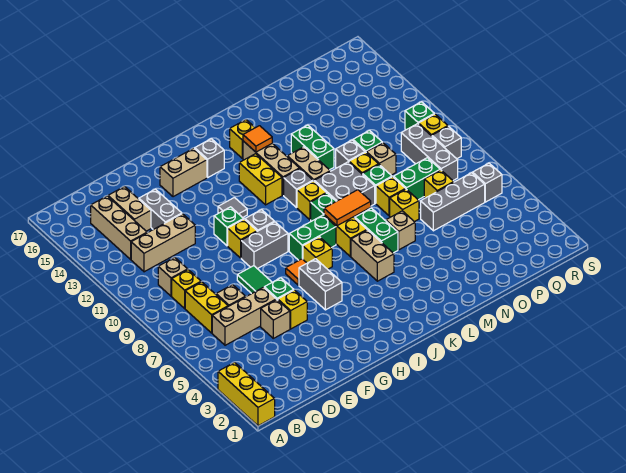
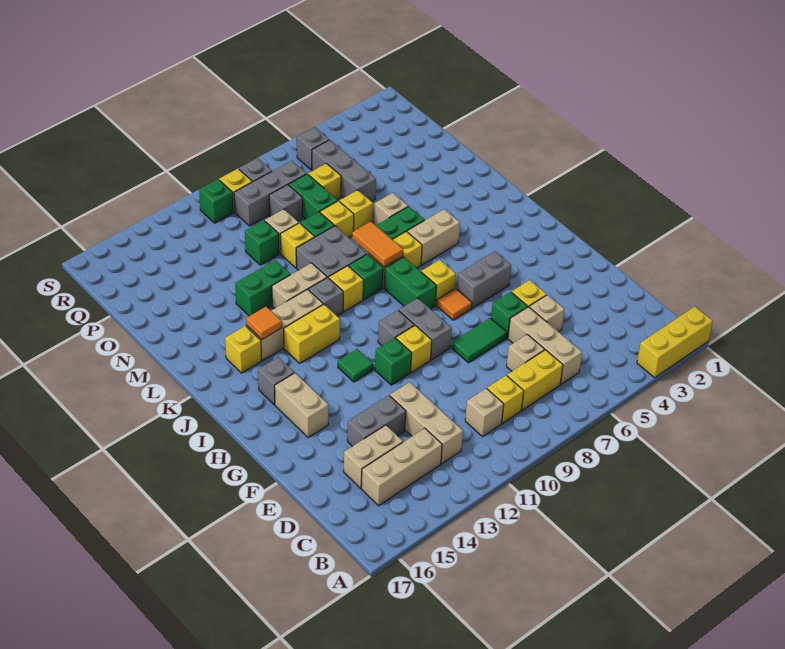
grey tile H12 level 1 -> green tile H12 level 1
grey brick N11 level 1 -> grey brick P9 level 1

